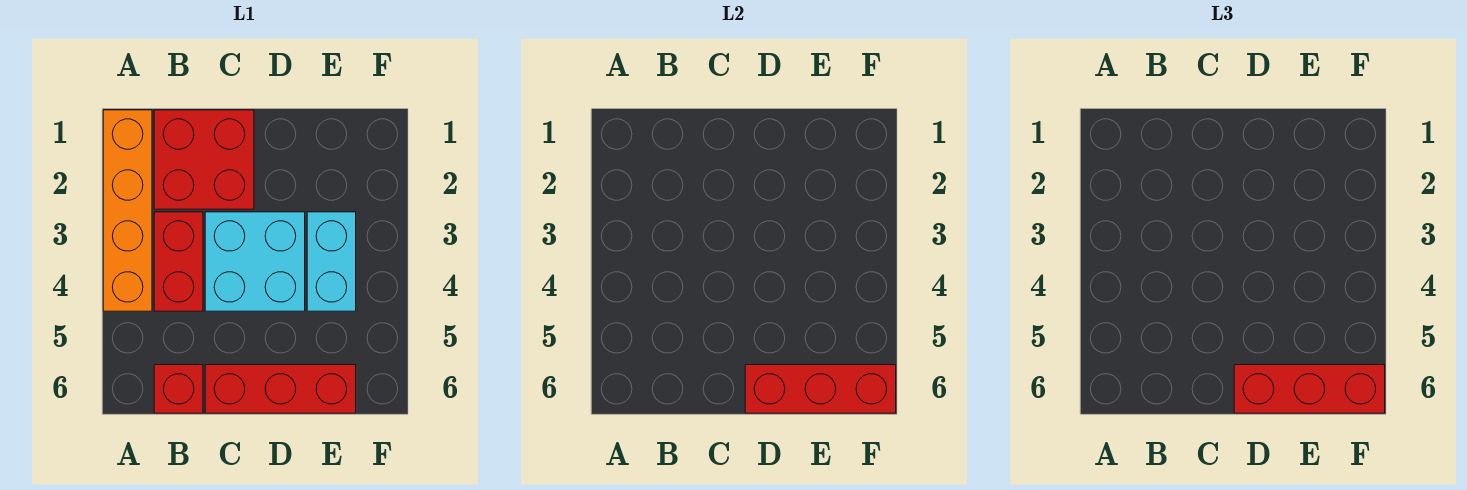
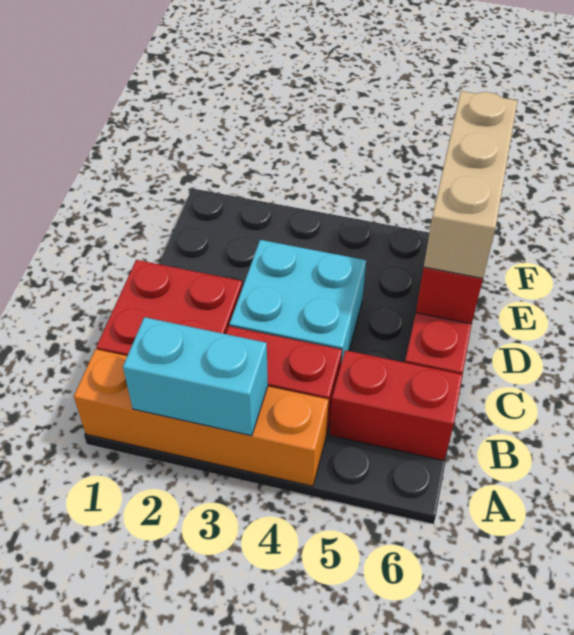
red brick B6 level 1 -> red brick B5:B6 level 1
red brick D6:F6 level 3 -> tan brick D6:F6 level 3
cyan brick E3:E4 level 1 -> cyan brick A2:A3 level 2

